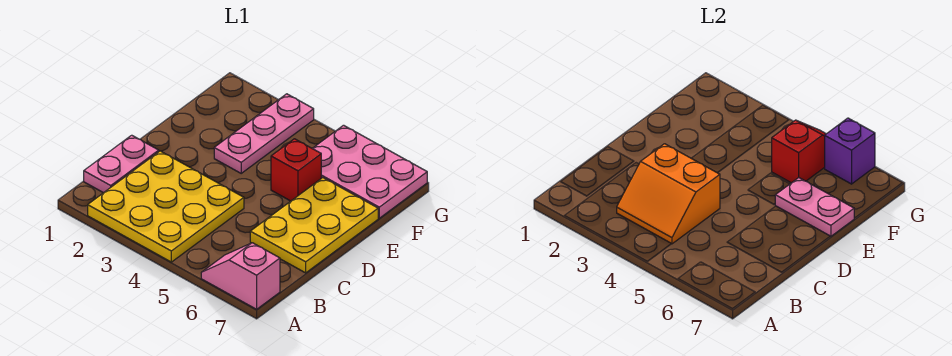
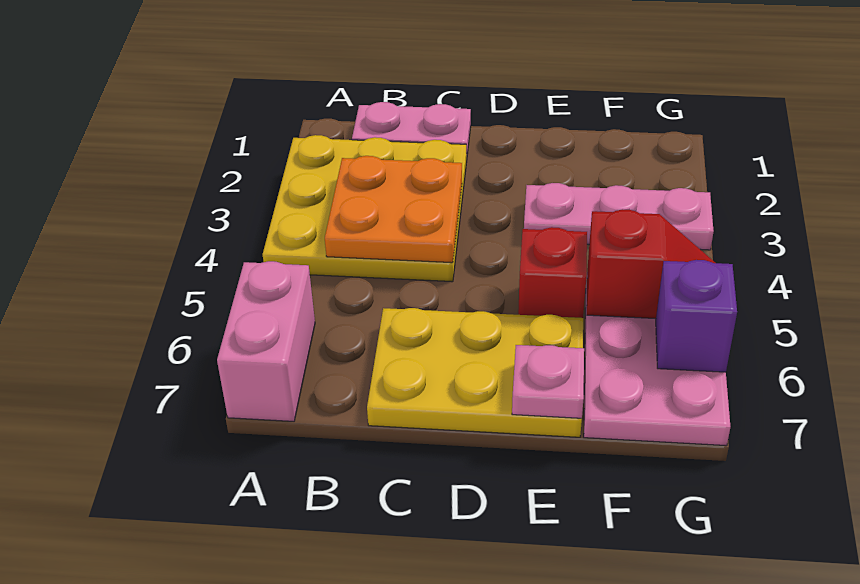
pink slope A6:A7 level 1 top 7 -> pink brick A6:A7 level 1
orange slope B3:C4 level 2 top C -> orange plate B3:C4 level 2
pink plate E6:E7 level 2 -> pink plate E7 level 2

